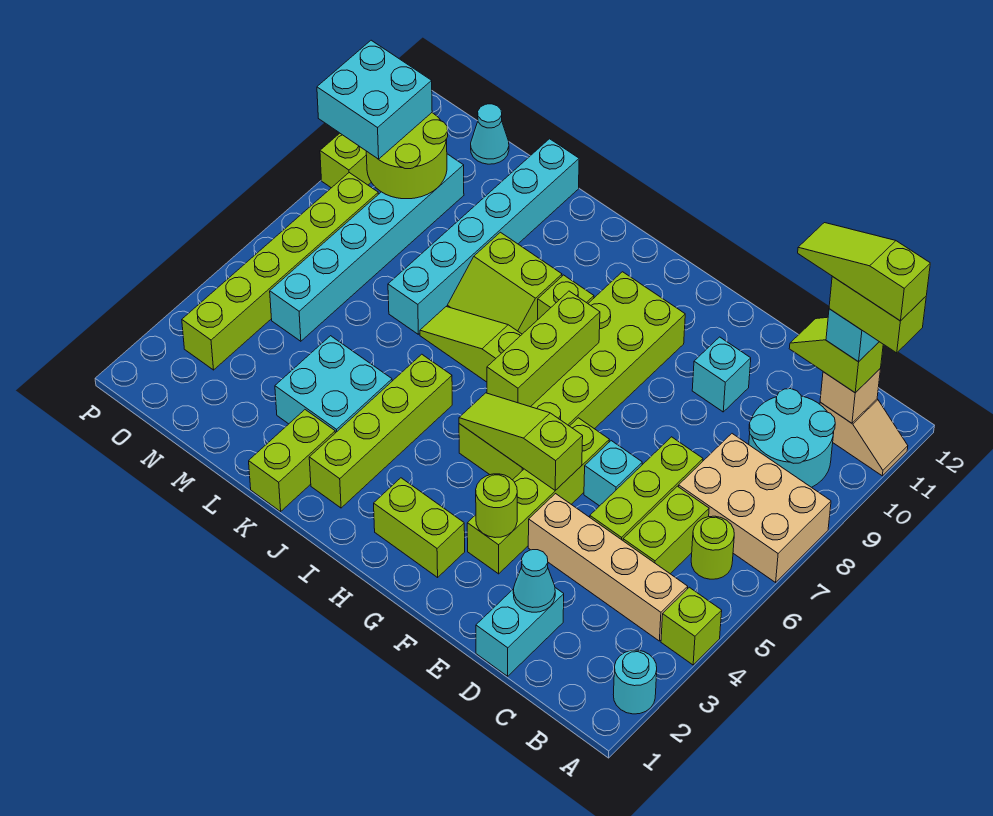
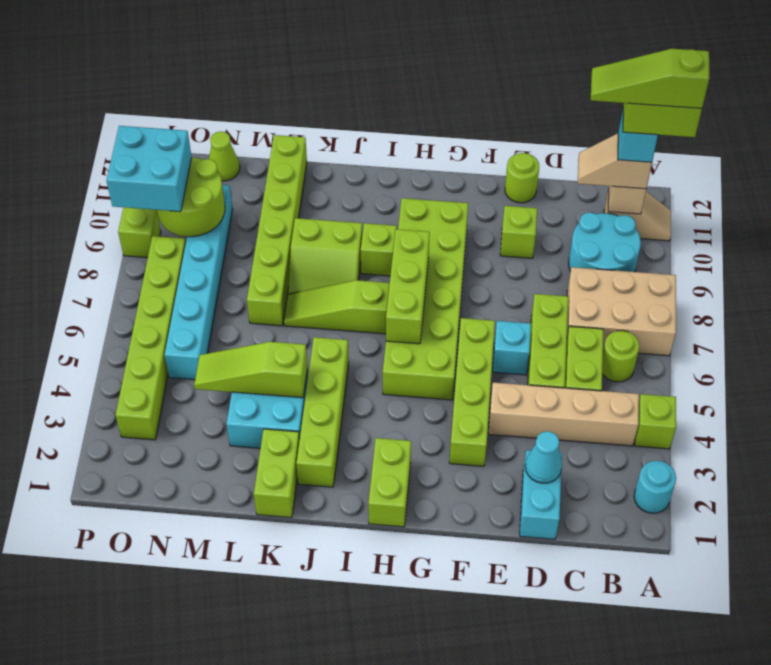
lime slope B11:C11 level 3 top B -> tan slope B11:C11 level 3 top B
cyan brick E10 level 1 -> lime brick E10 level 1
lime round brick F3 level 2 -> lime round brick E12 level 1
lime slope F5:H5 level 2 top F -> lime slope K4:M4 level 2 top K
lime brick G2:H2 level 1 -> lime brick H1:H2 level 1
cyan brick L7:L12 level 1 -> lime brick L7:L12 level 1
cyan cone N12 level 1 -> lime cone N12 level 1

